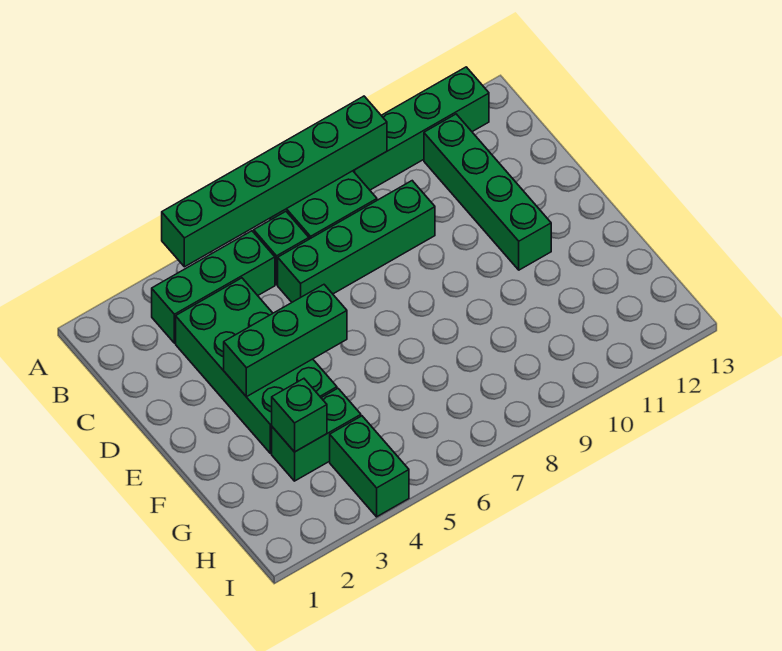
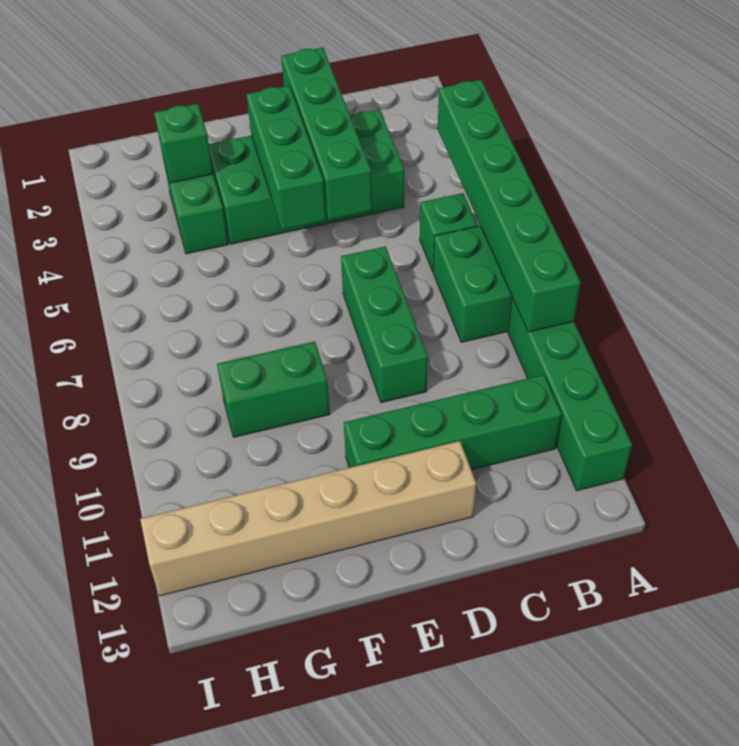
green brick B3:B5 level 1 -> green brick D7:D9 level 1
green brick C6:C9 level 1 -> green brick D2:D5 level 2
none -> tan brick D12:I12 level 1
green brick H4:I4 level 1 -> green brick F9:G9 level 1

